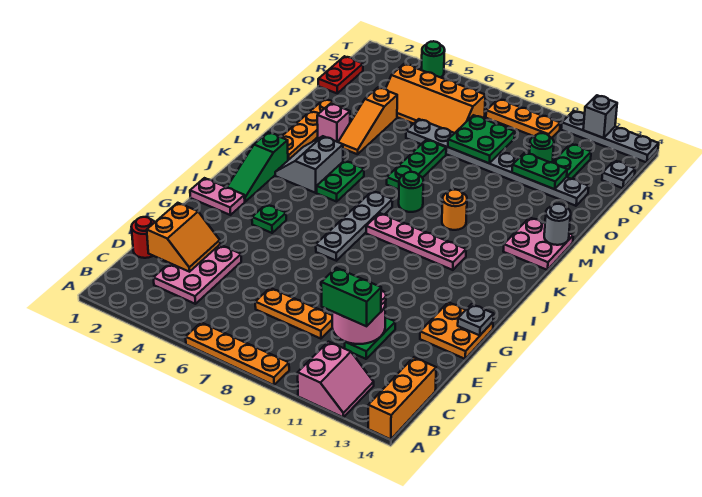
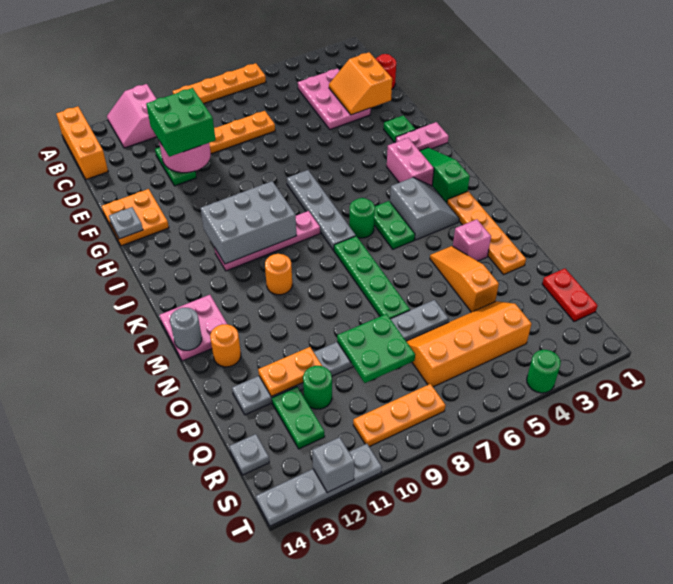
green brick D10:D11 level 3 -> green brick D10:E11 level 3
green plate H4 level 1 -> green plate G2 level 1
none -> pink brick I3:J3 level 1
none -> grey brick I9:J11 level 2
green round brick L8 level 1 -> green round brick K6 level 1
green plate M7:O7 level 1 -> green plate L7:O7 level 1
none -> orange round brick N13 level 1
green plate P11:P12 level 2 -> orange plate P11:P12 level 2

